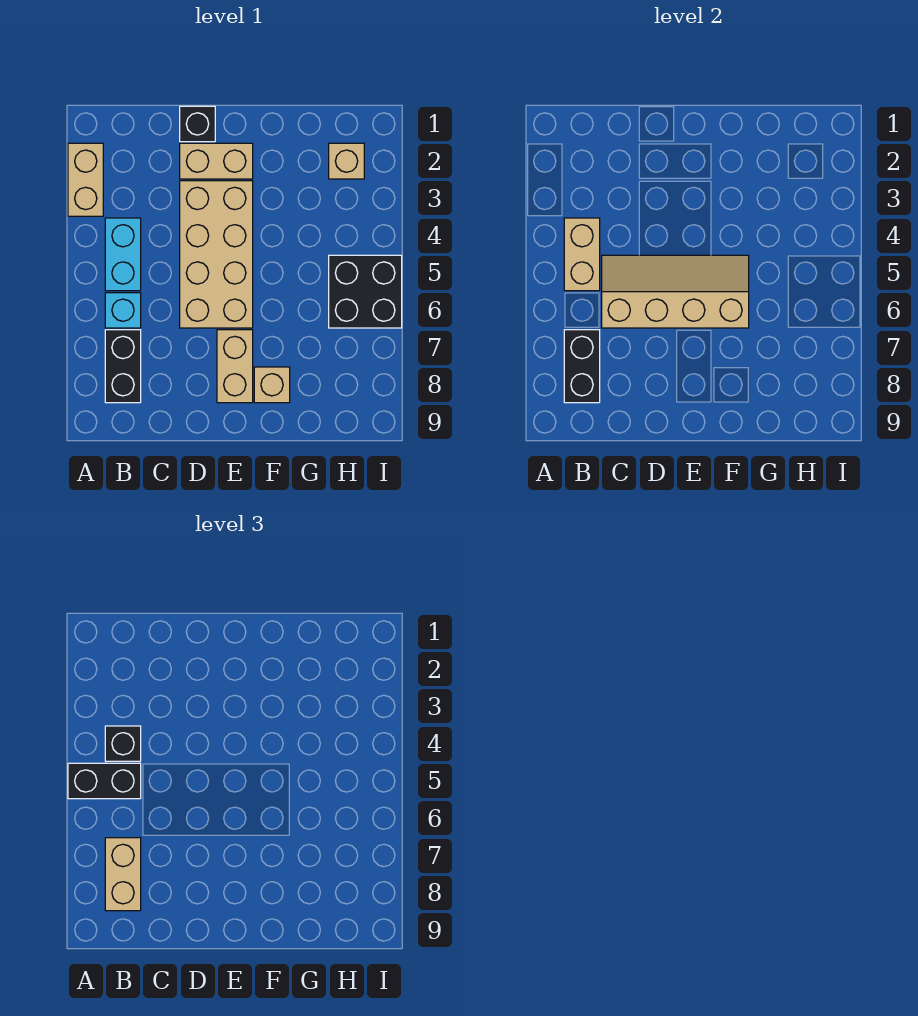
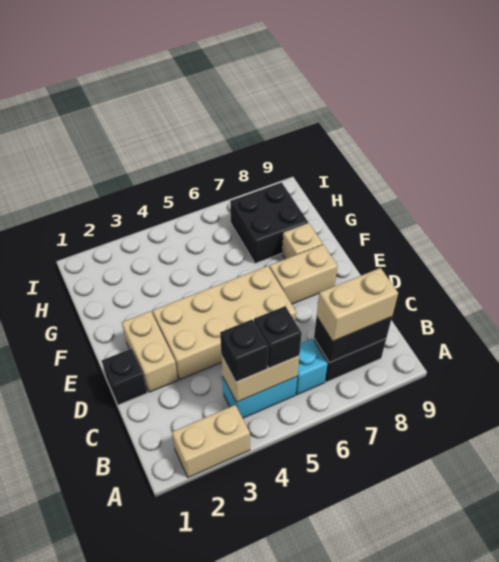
black brick A5:B5 level 3 -> black brick B5 level 3
tan slope C5:F6 level 2 top 6 -> none
tan brick H2 level 1 -> none
black brick H5:I6 level 1 -> black brick G7:H8 level 1

